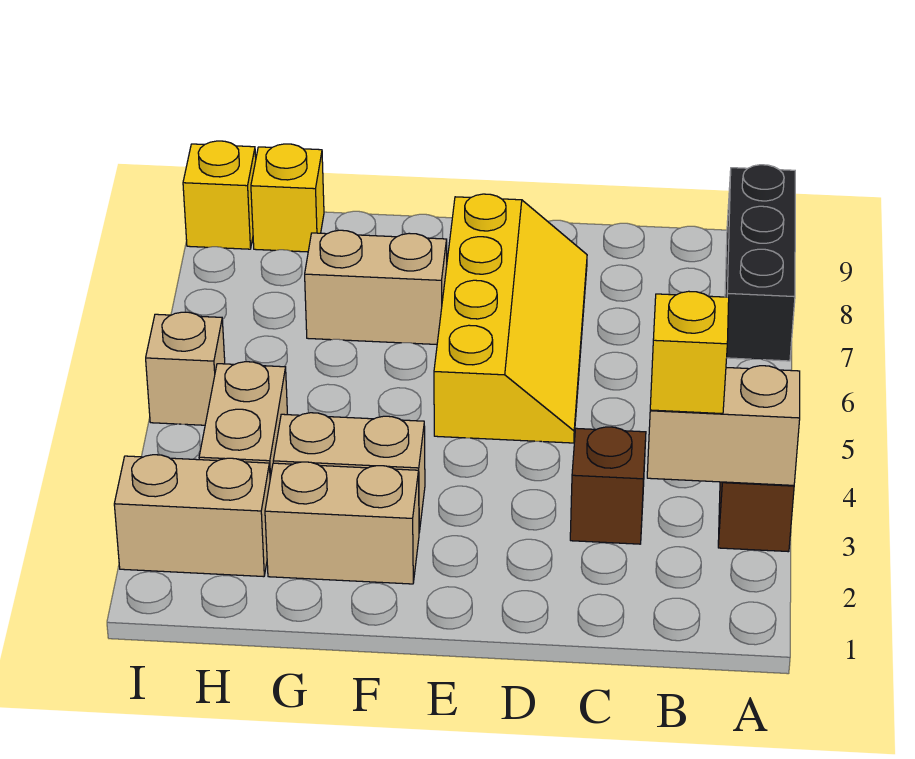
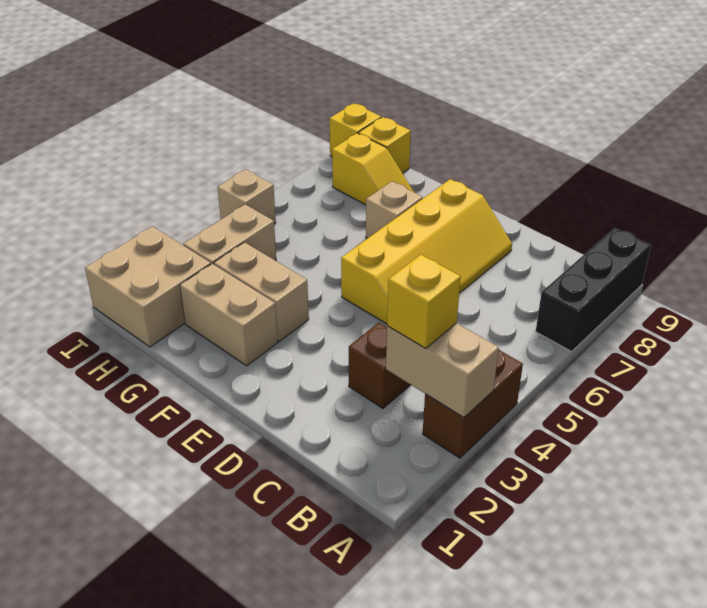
tan brick F7:G7 level 1 -> tan brick F7 level 1
none -> yellow slope G8:H8 level 1 top H
tan brick H2:I2 level 1 -> tan brick H1:I2 level 1

